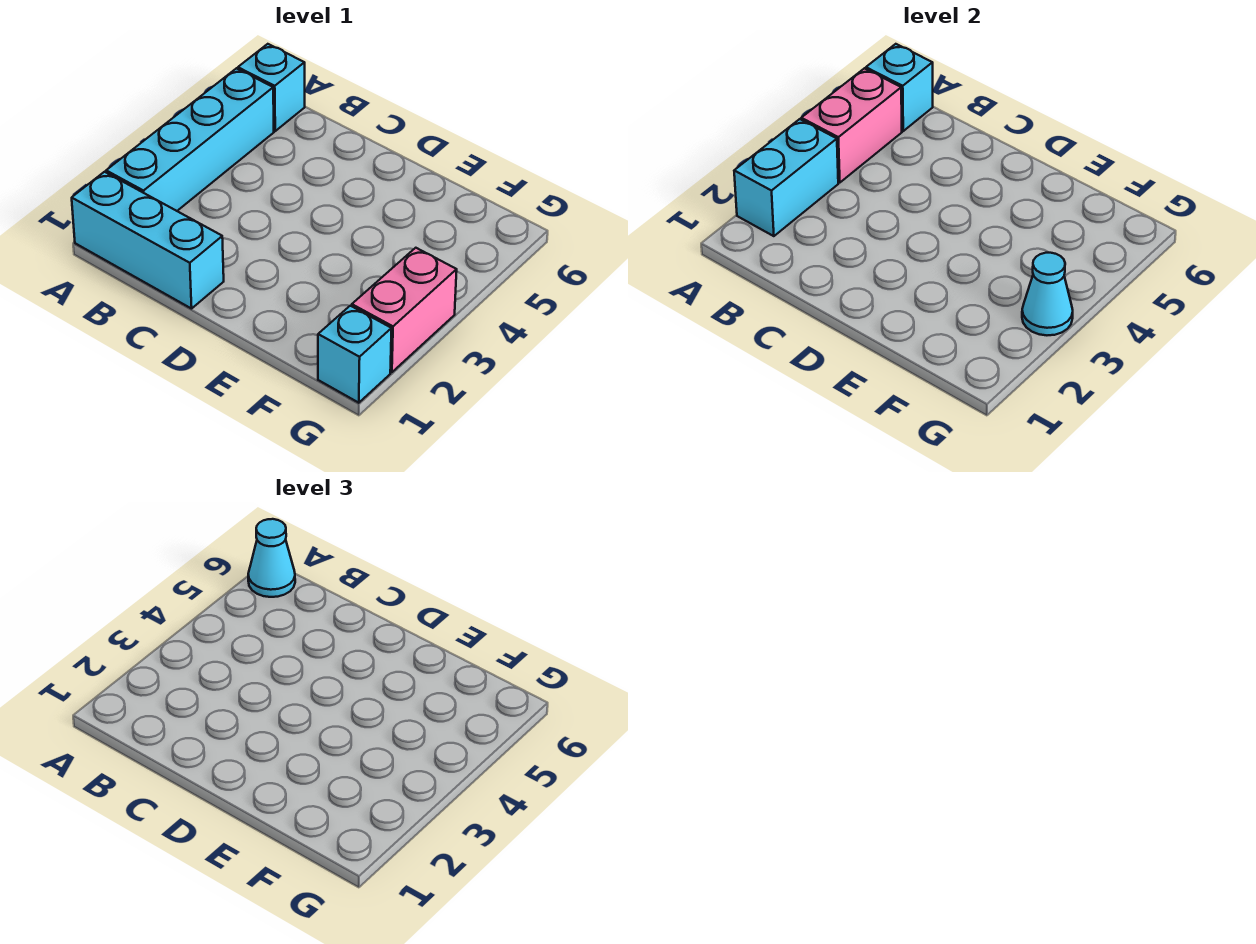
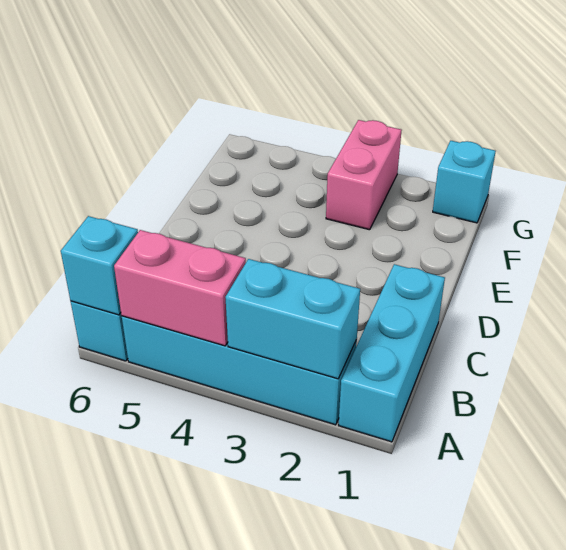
cyan cone A6 level 3 -> none
pink brick G2:G3 level 1 -> pink brick F3:G3 level 1
cyan cone G3 level 2 -> none

